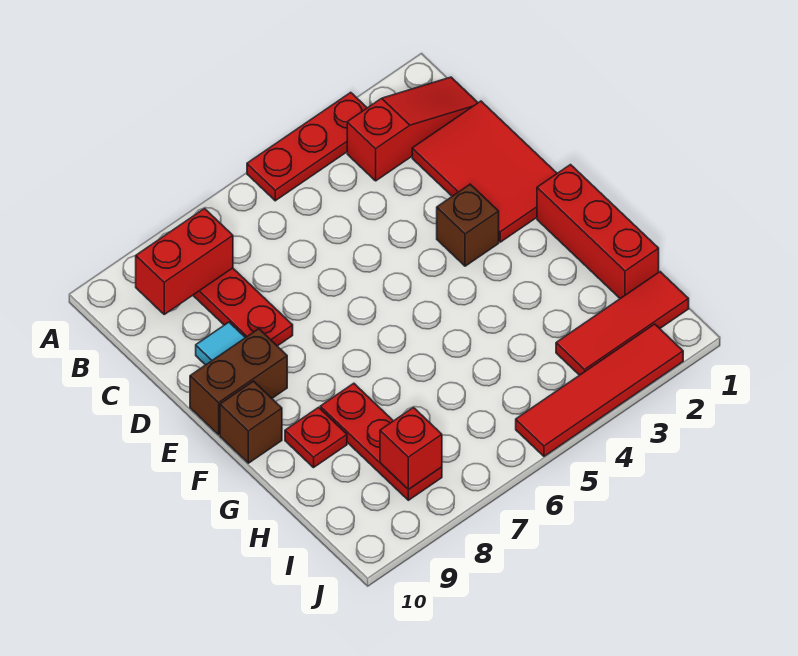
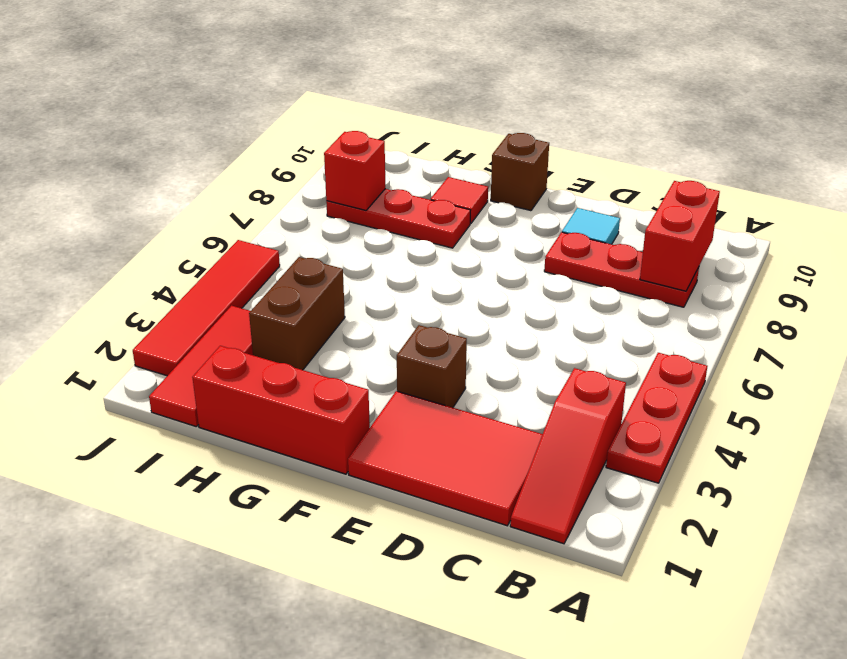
brown brick E9:E10 level 1 -> brown brick H3:H4 level 1
red plate G9 level 1 -> red tile G9 level 1

